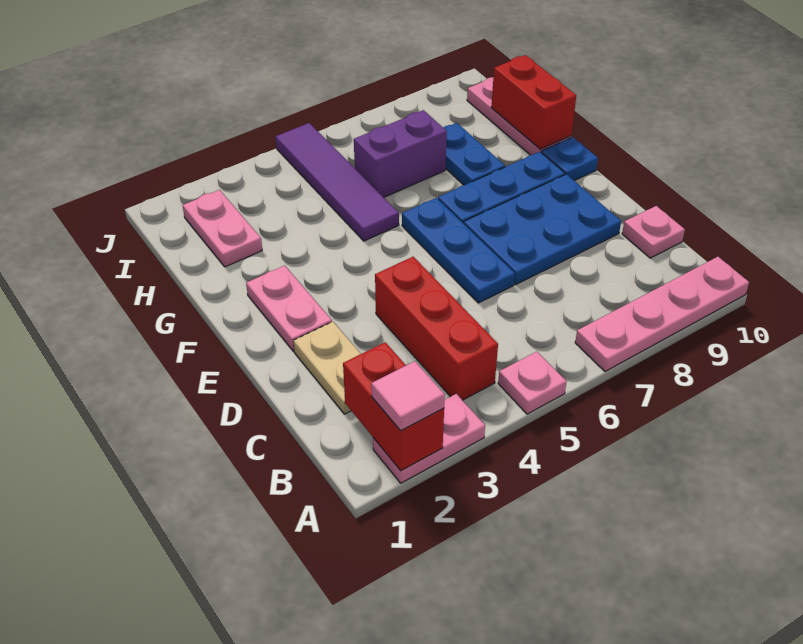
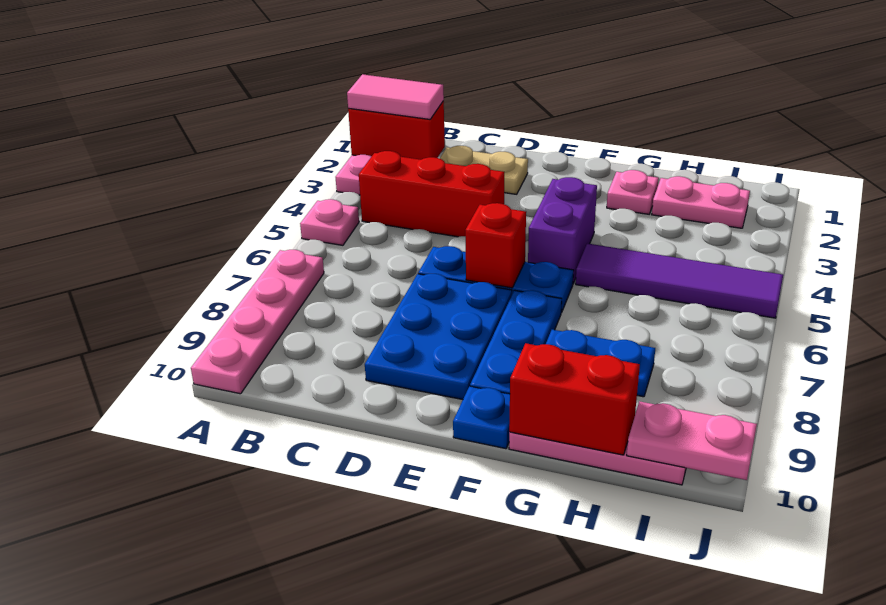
pink tile A2 level 3 -> pink tile A2:B2 level 3
pink plate C10 level 1 -> pink plate G2 level 1
pink plate E2:F2 level 1 -> pink plate I10:J10 level 2
none -> red brick E6 level 2
purple brick H6:H7 level 1 -> purple brick F4:F5 level 1

